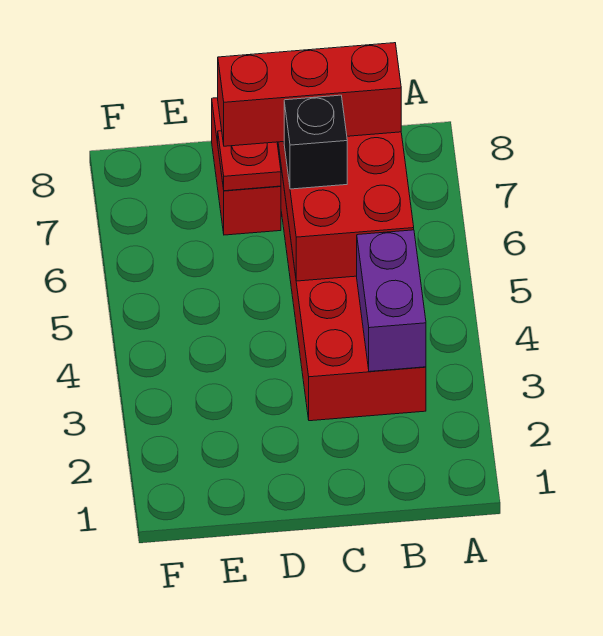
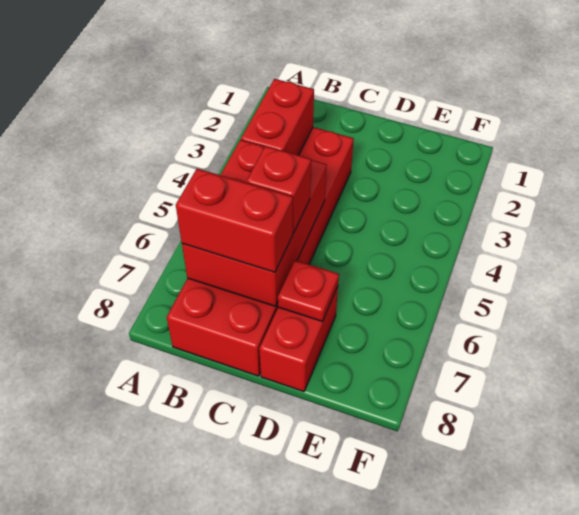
purple brick B3:B4 level 2 -> red brick B3:B4 level 2
red brick B7:D7 level 3 -> red brick B7:C7 level 3
black brick C6 level 3 -> red brick C6 level 3

